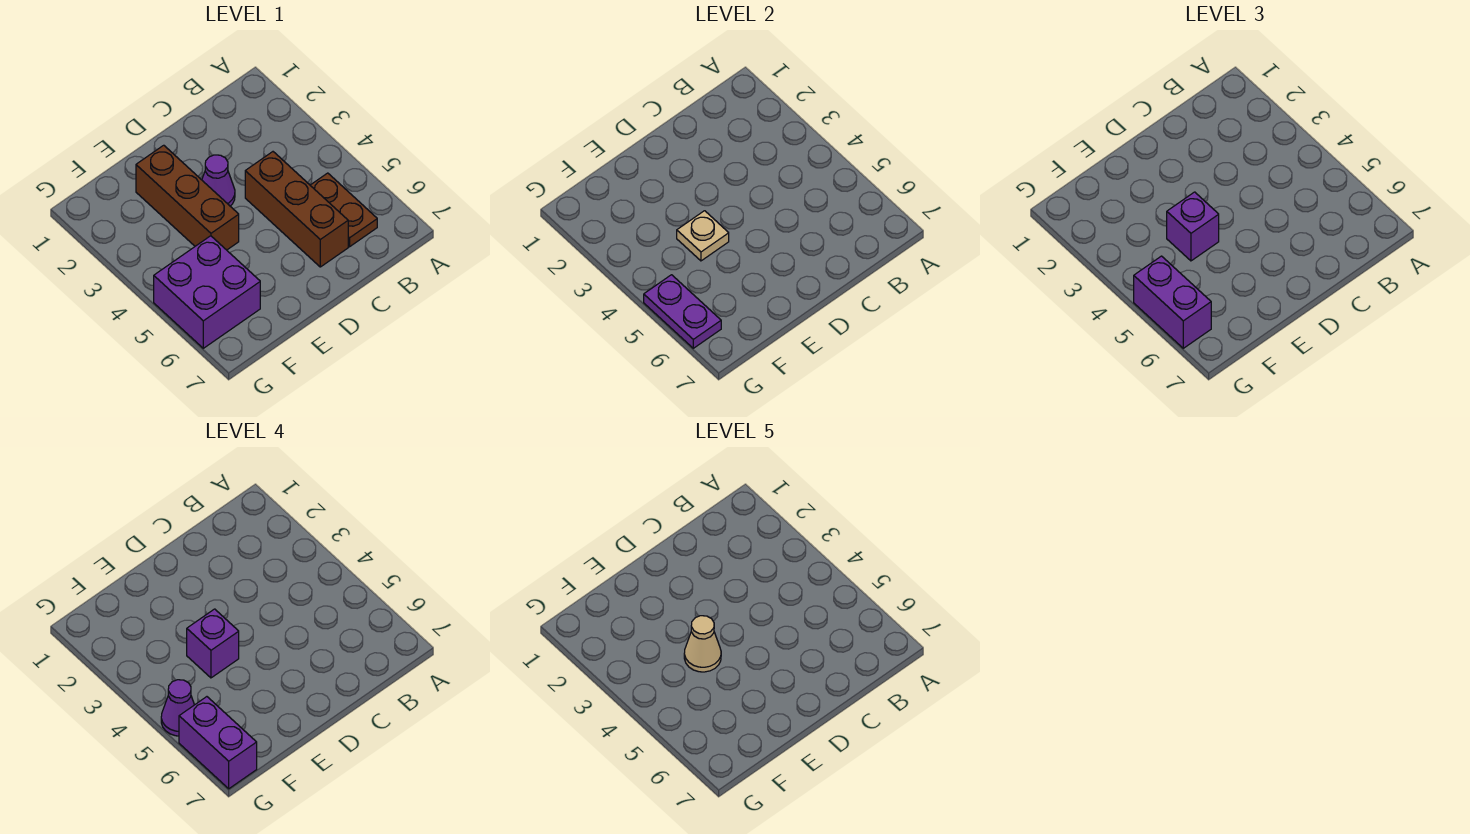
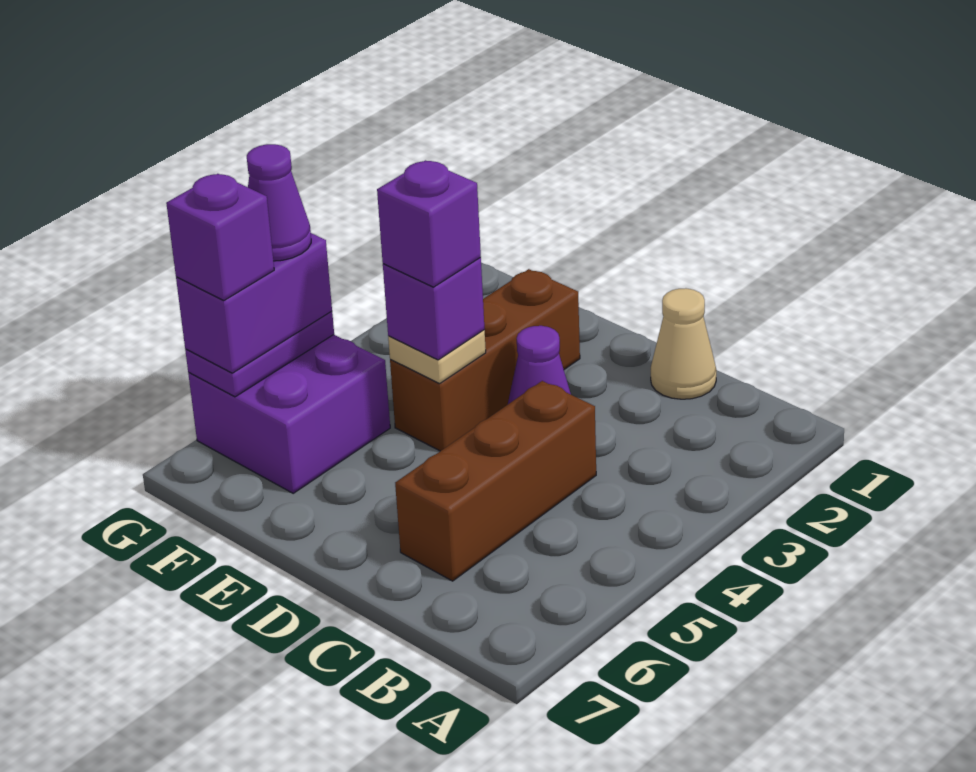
brown plate B5:B6 level 1 -> none
tan cone E4 level 5 -> tan cone C1 level 1
purple brick G6:G7 level 4 -> purple brick G6 level 4

